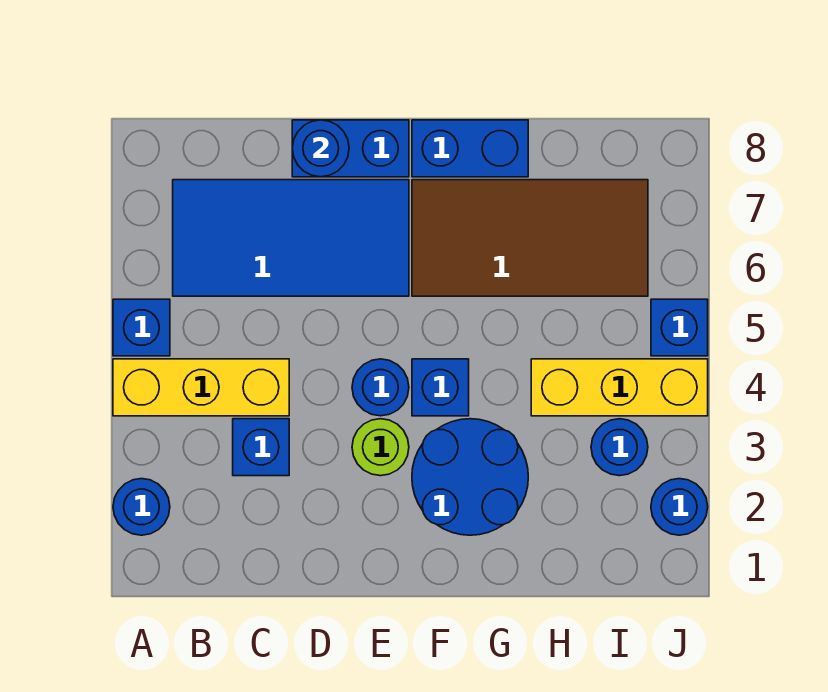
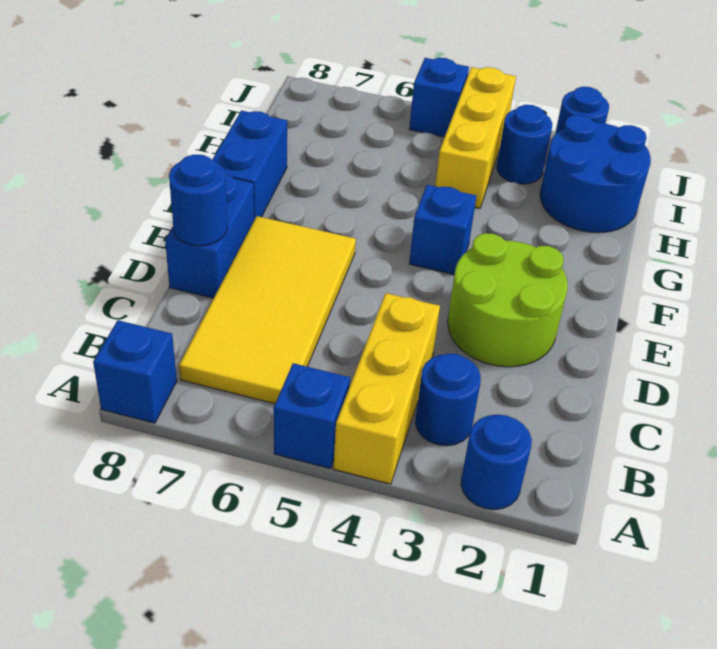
blue tile B6:E7 level 1 -> yellow tile B6:E7 level 1
blue brick C3 level 1 -> blue brick A8 level 1
lime round brick E3 level 1 -> lime round brick D2:E3 level 1
blue round brick E4 level 1 -> blue round brick B3 level 1
blue round brick F2:G3 level 1 -> blue round brick H1:I2 level 1
brown tile F6:I7 level 1 -> none

